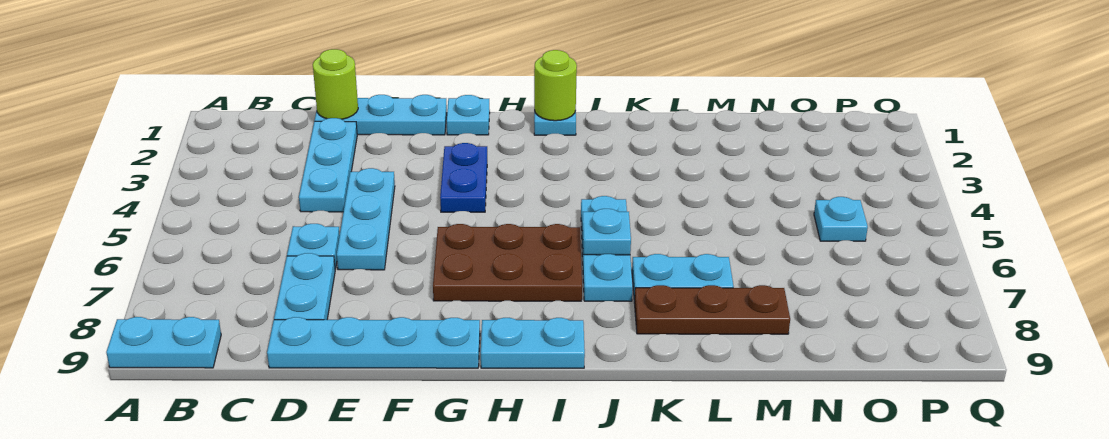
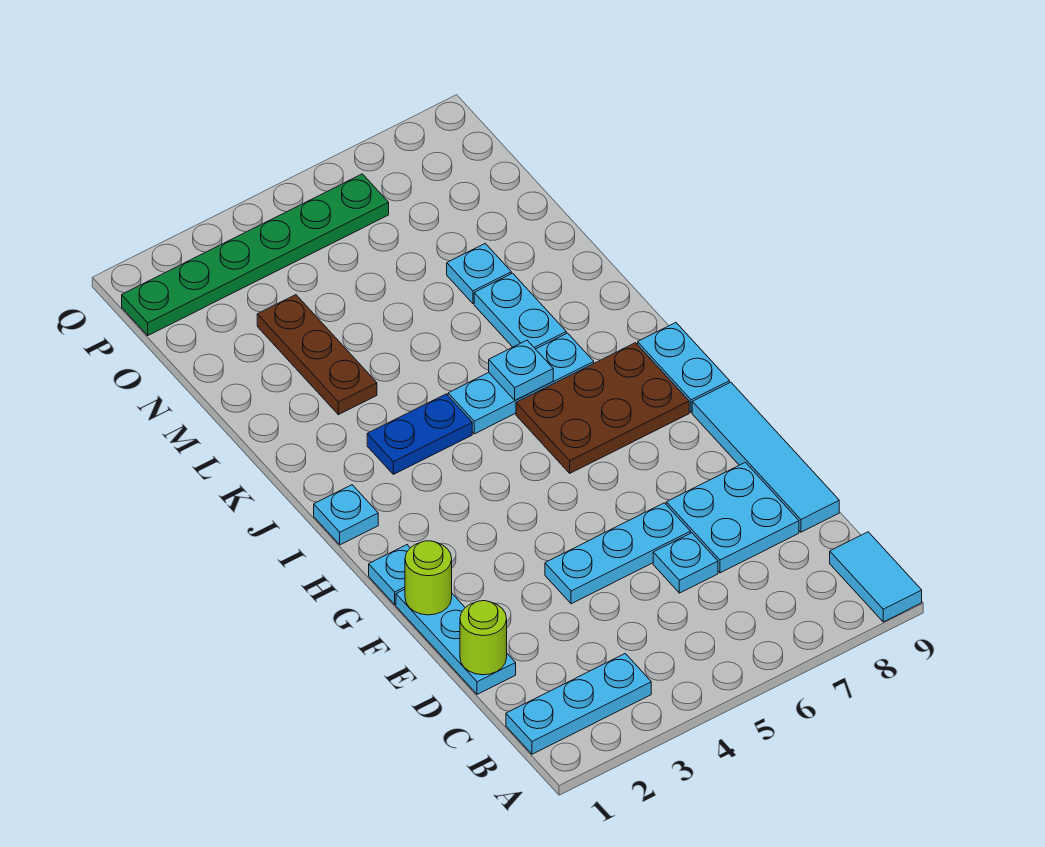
cyan plate A9:B9 level 1 -> cyan tile A9:B9 level 1
cyan plate D2:D4 level 1 -> cyan plate B1:B3 level 1
cyan plate D7:D8 level 1 -> cyan plate D7:E8 level 1
cyan plate D9:G9 level 1 -> cyan tile D9:G9 level 1
blue plate G3:G4 level 1 -> blue plate J3:J4 level 1
brown plate G6:I7 level 1 -> brown plate H6:I8 level 1
lime round brick I1 level 2 -> lime round brick F1 level 2
brown plate K8:M8 level 1 -> brown plate L3:N3 level 1
cyan plate O5 level 1 -> cyan plate M7 level 1
none -> green plate P1:P6 level 1

